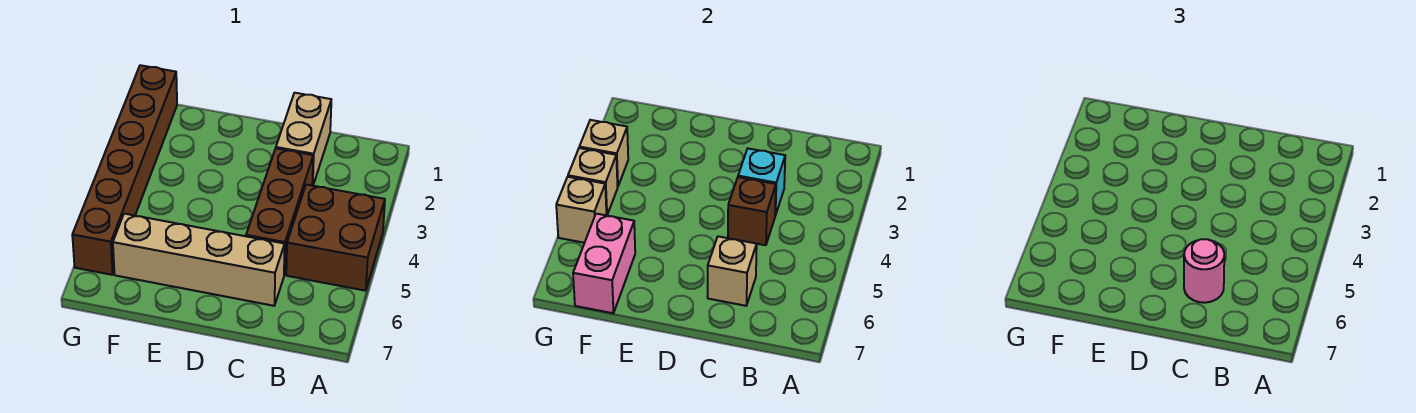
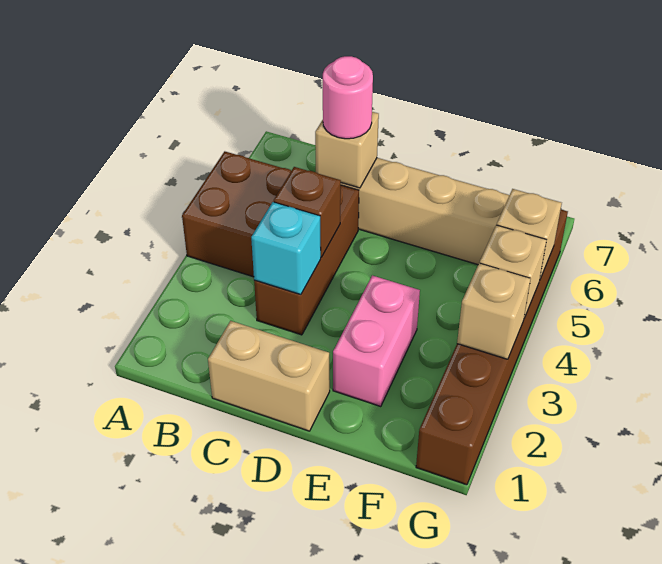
tan brick C1:C2 level 1 -> tan brick C1:D1 level 1
pink brick F6:F7 level 2 -> pink brick E2:E3 level 1

